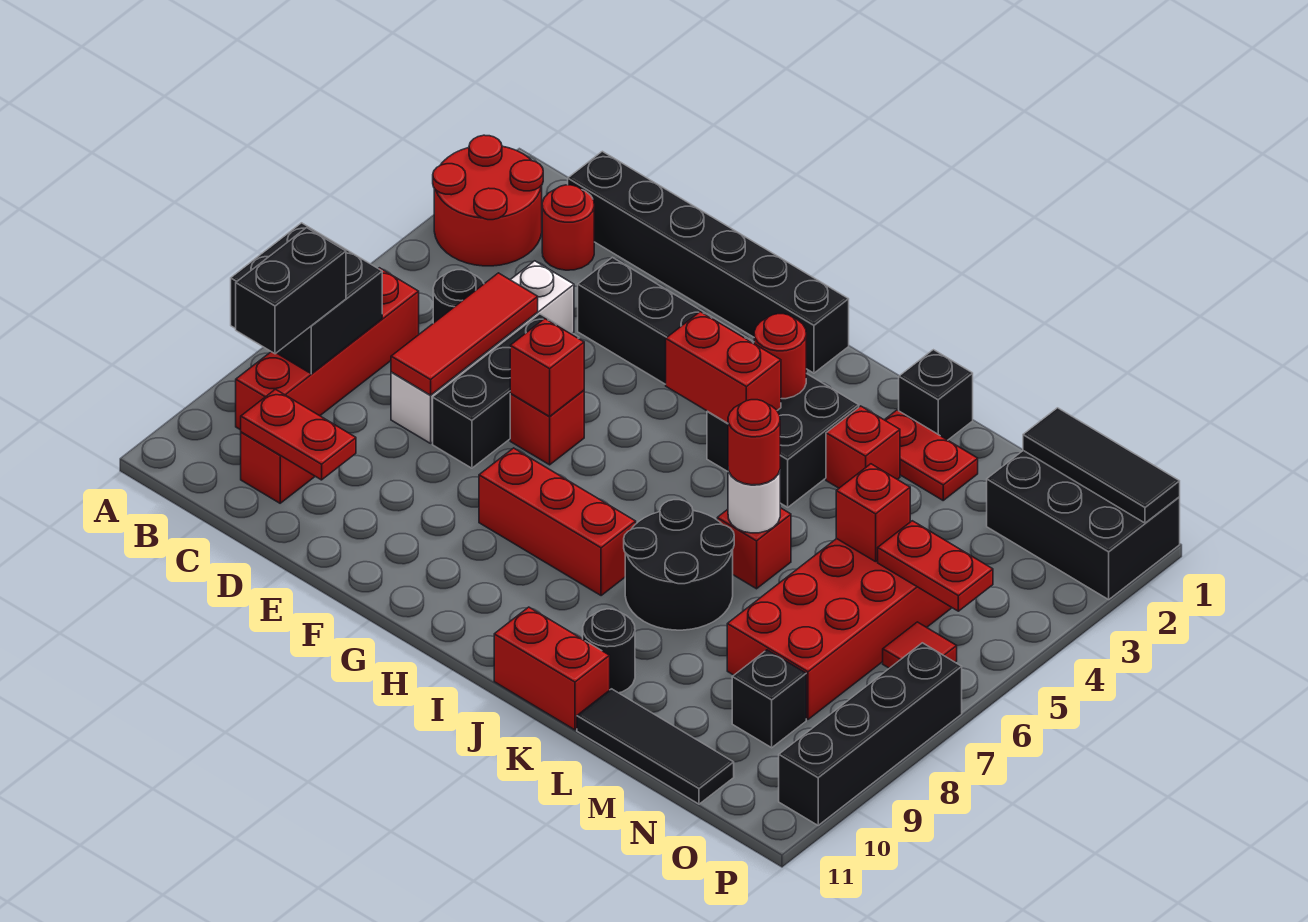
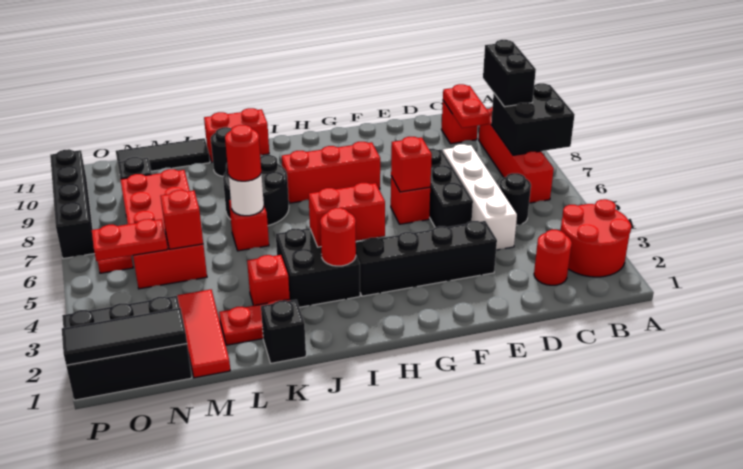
black brick C1:H1 level 1 -> none
red plate C10:D10 level 2 -> red plate C9:C10 level 2
red tile D5:D7 level 2 -> red tile M1:M3 level 1

